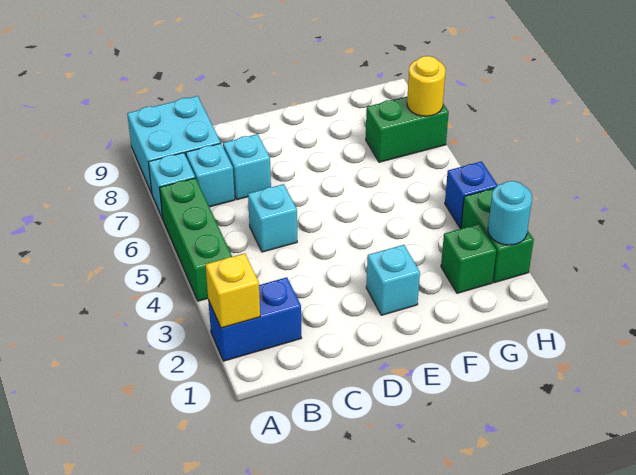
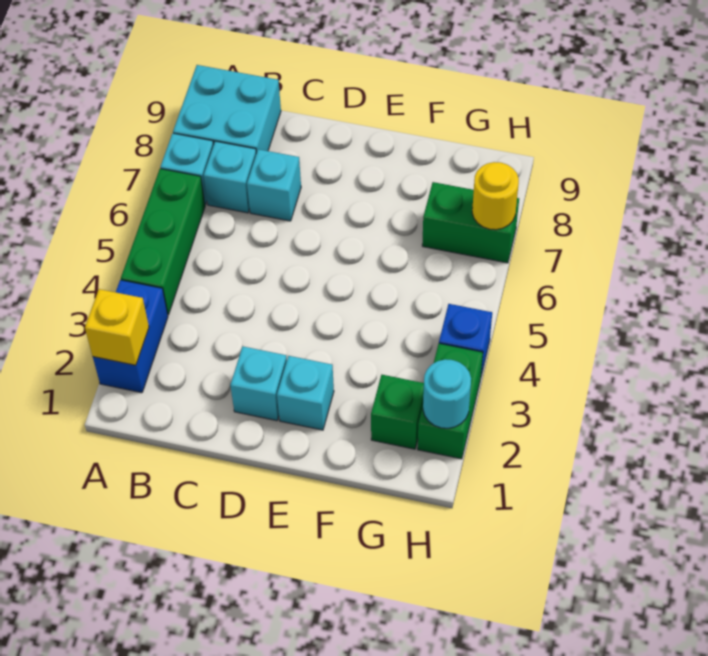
blue brick A2:B2 level 1 -> blue brick A2:A3 level 1
cyan brick C5 level 1 -> cyan brick D2 level 1

